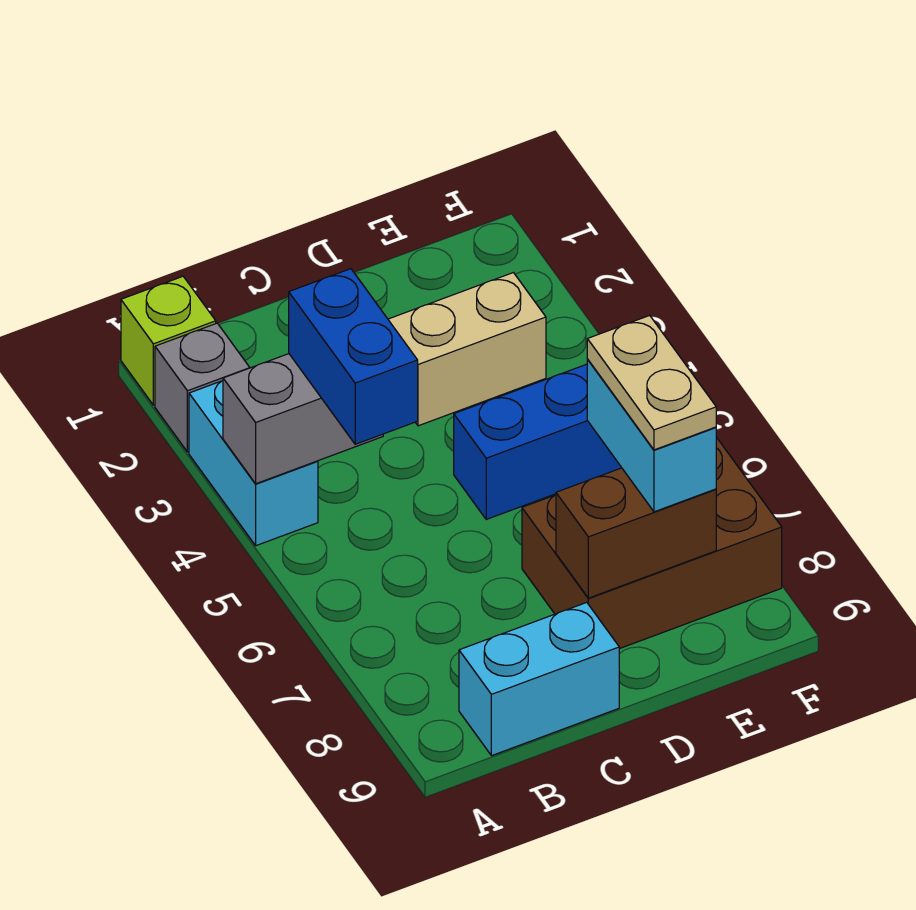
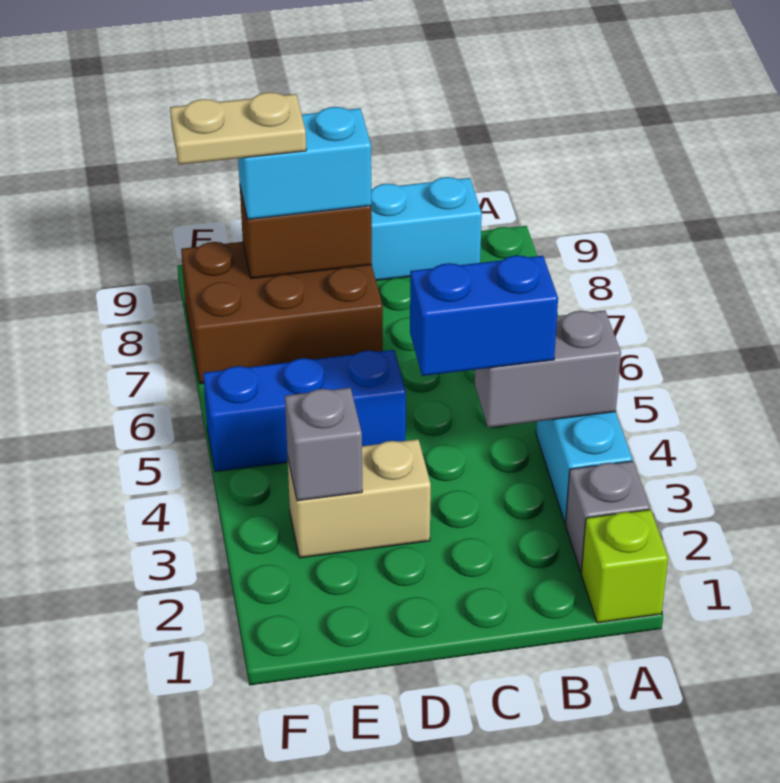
blue brick B4:B5 level 3 -> blue brick B4:C4 level 3
none -> grey brick E3 level 2
cyan brick E7:E8 level 3 -> cyan brick D8:E8 level 3
tan plate E7:E8 level 4 -> tan plate E8:F8 level 4

